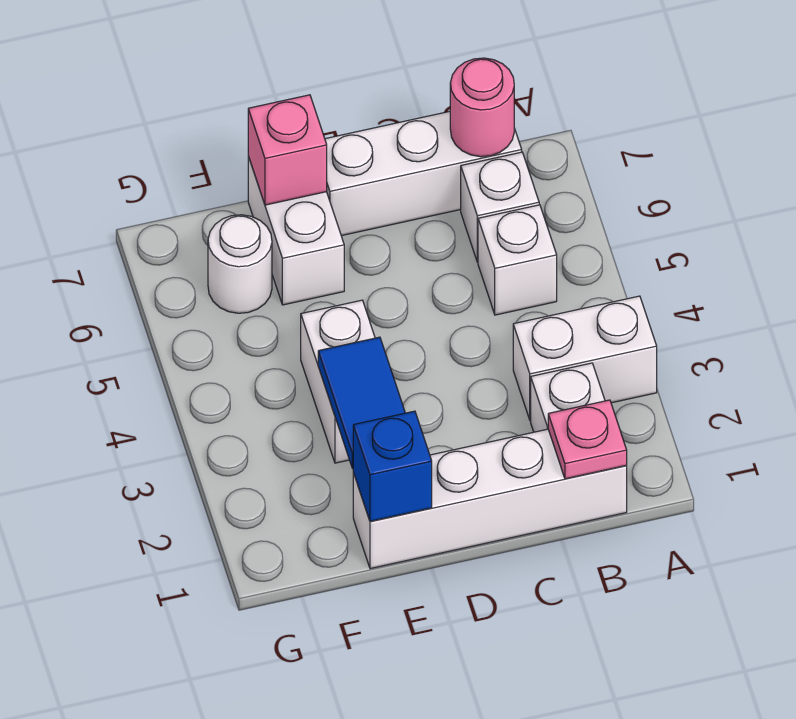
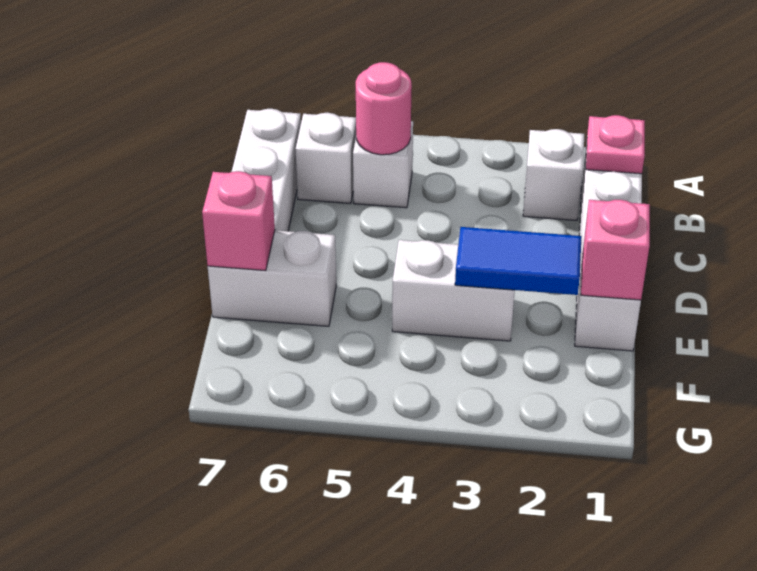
white brick A3:B3 level 1 -> none
pink round brick B7 level 2 -> pink round brick B5 level 2
blue brick E1 level 2 -> pink brick E1 level 2
white round brick F6 level 1 -> none

